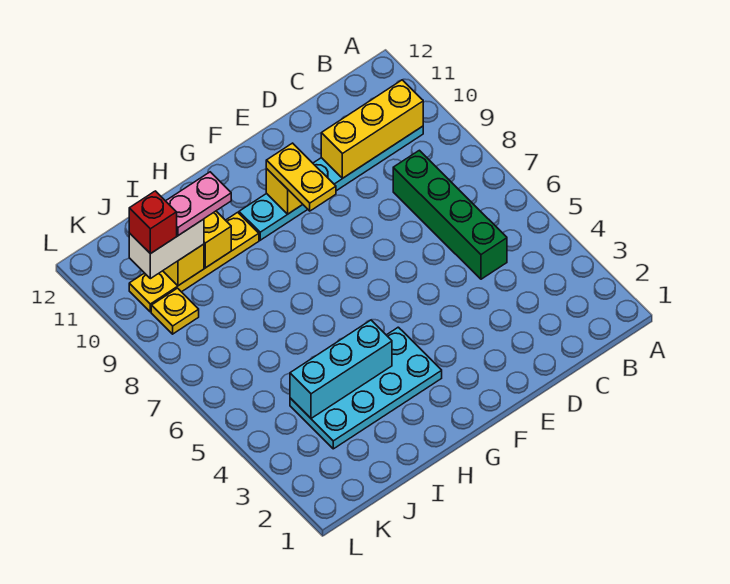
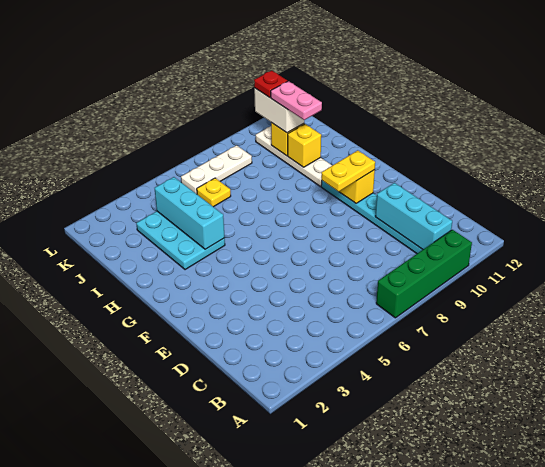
yellow brick B10:D10 level 2 -> cyan brick B10:D10 level 2
green brick C5:C8 level 1 -> green brick A7:A10 level 1
cyan plate G3:J4 level 1 -> cyan plate H3:J4 level 1
yellow plate H10:K10 level 1 -> white plate H10:K10 level 1
none -> white plate K6:K8 level 1
yellow plate K9 level 1 -> yellow plate J6 level 1
red brick K10 level 4 -> red plate K10 level 4

